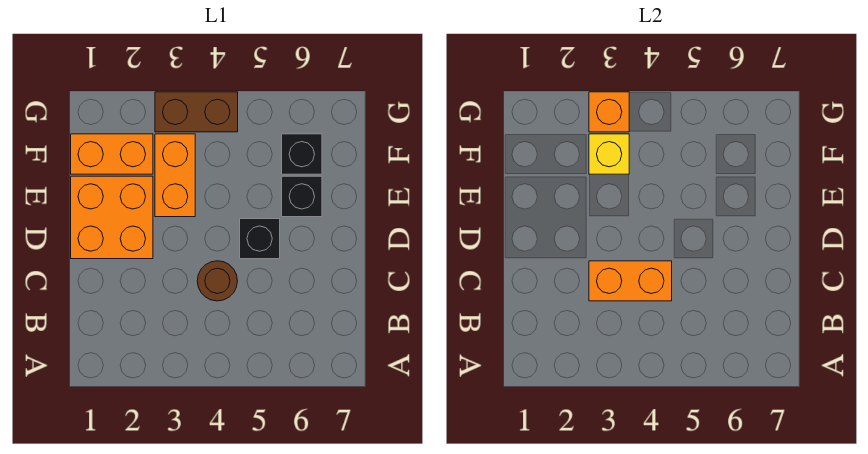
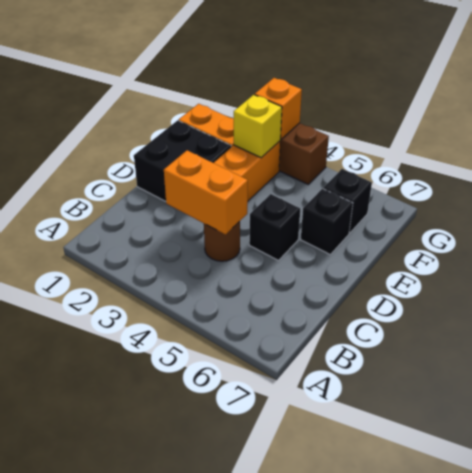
orange brick D1:E2 level 1 -> black brick D1:E2 level 1

